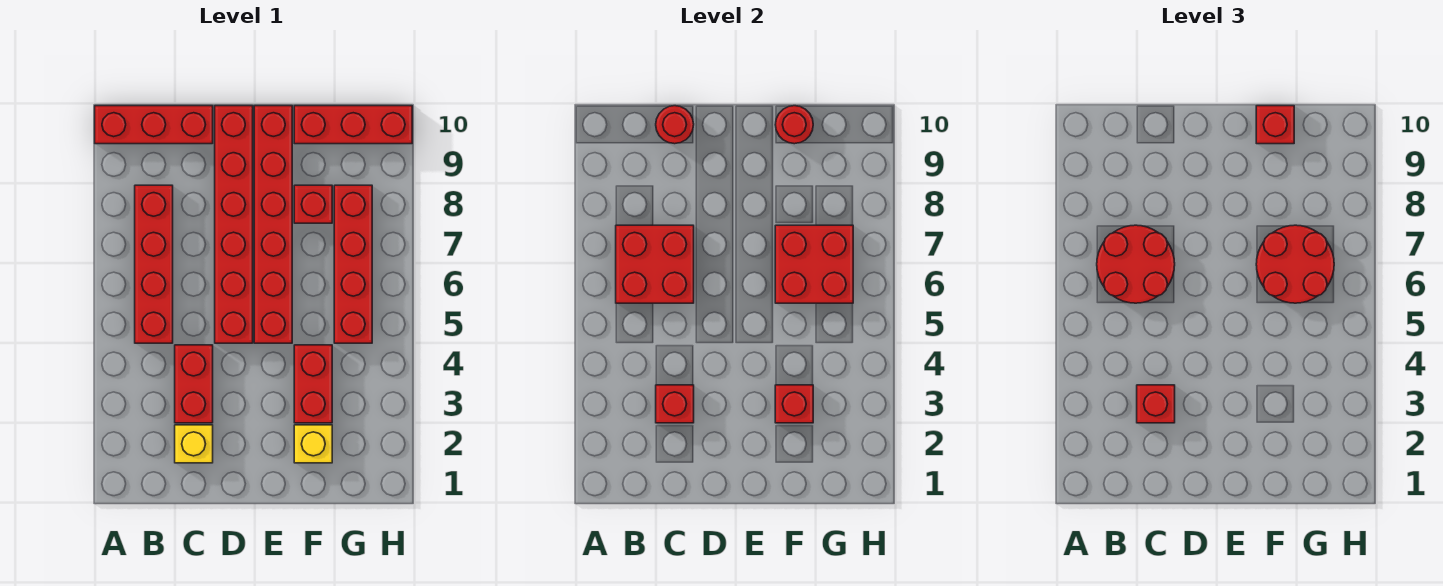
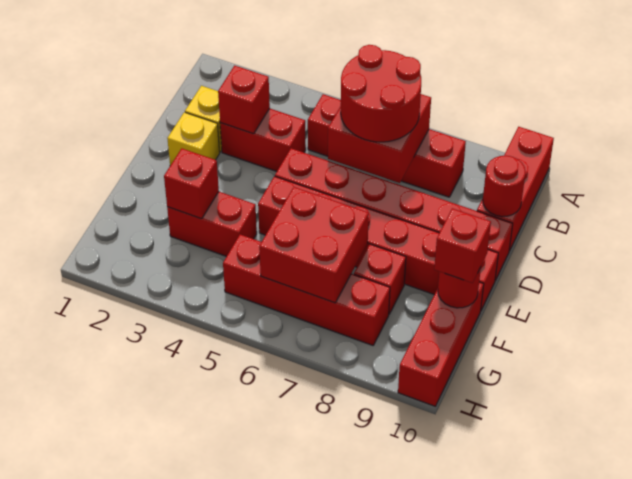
red brick C3 level 3 -> none
yellow brick F2 level 1 -> yellow brick D2 level 1
red round brick F6:G7 level 3 -> none

